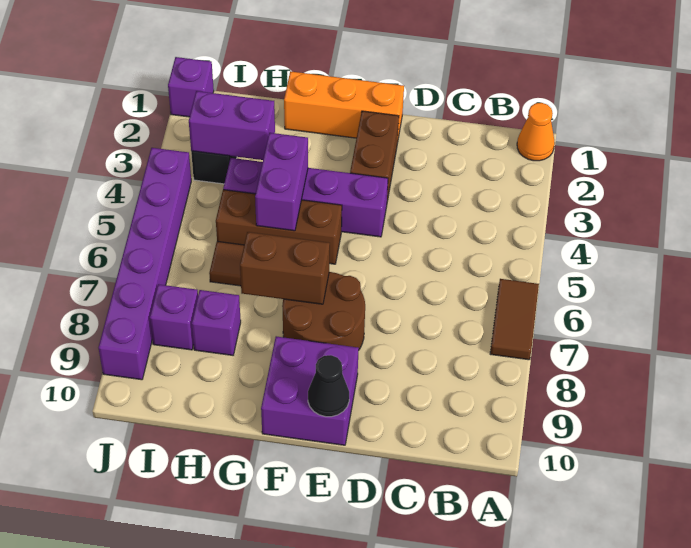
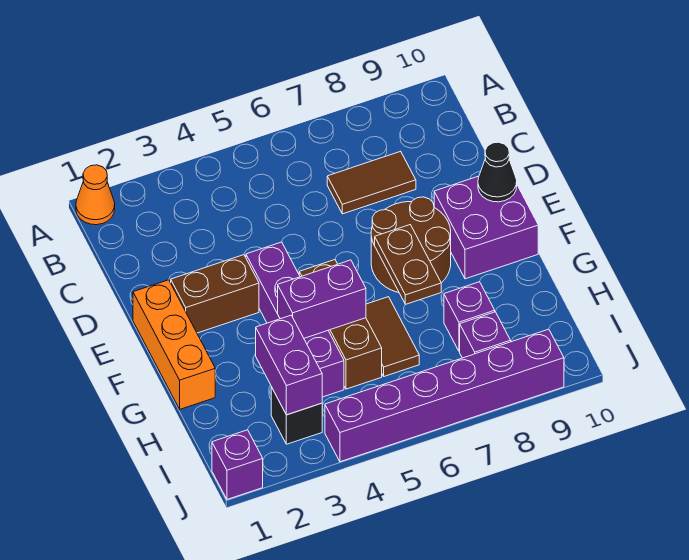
brown tile A6:A7 level 1 -> brown tile C7:C8 level 1
brown brick F7:G7 level 2 -> brown plate F7:G7 level 2

